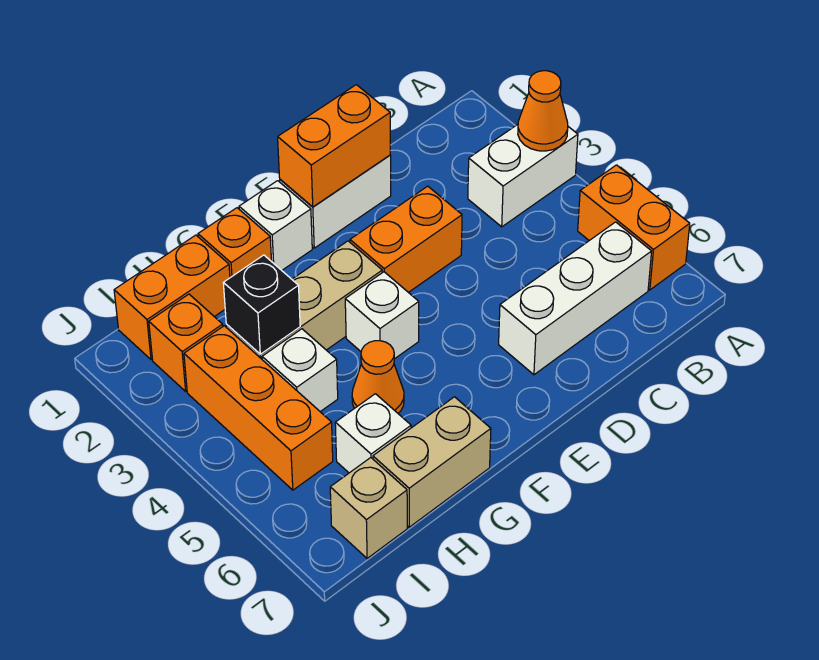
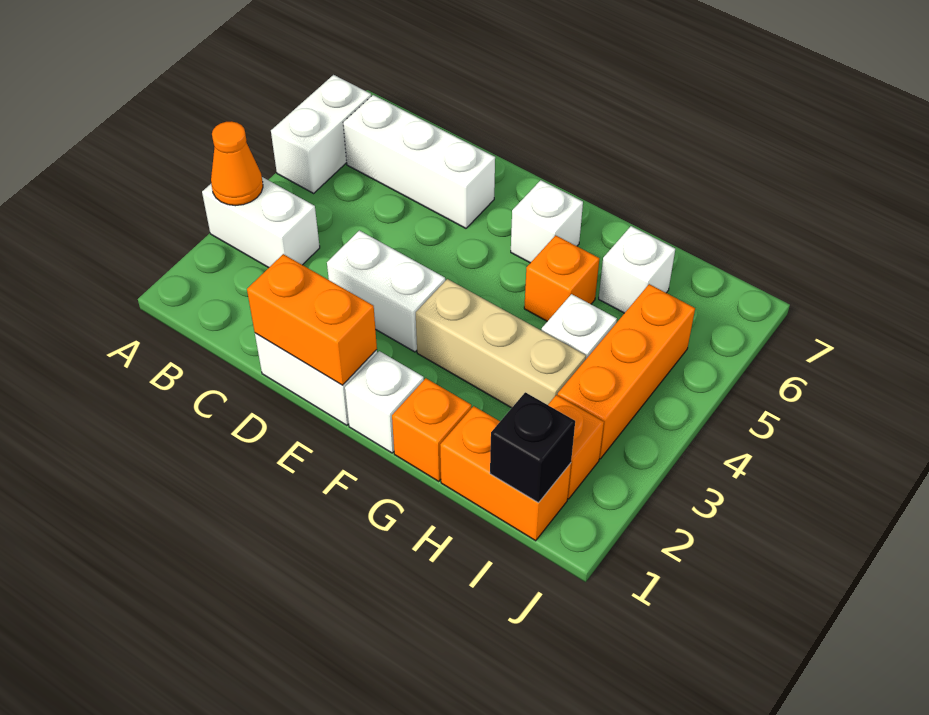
orange brick A5:A6 level 1 -> white brick A5:A6 level 1
orange brick D3:E3 level 1 -> white brick D3:E3 level 1
white brick F4 level 1 -> white brick F6 level 1
orange cone G5 level 1 -> orange brick G5 level 1
tan brick G7:H7 level 1 -> none
black brick H3 level 2 -> black brick I1 level 2
tan brick I7 level 1 -> none

